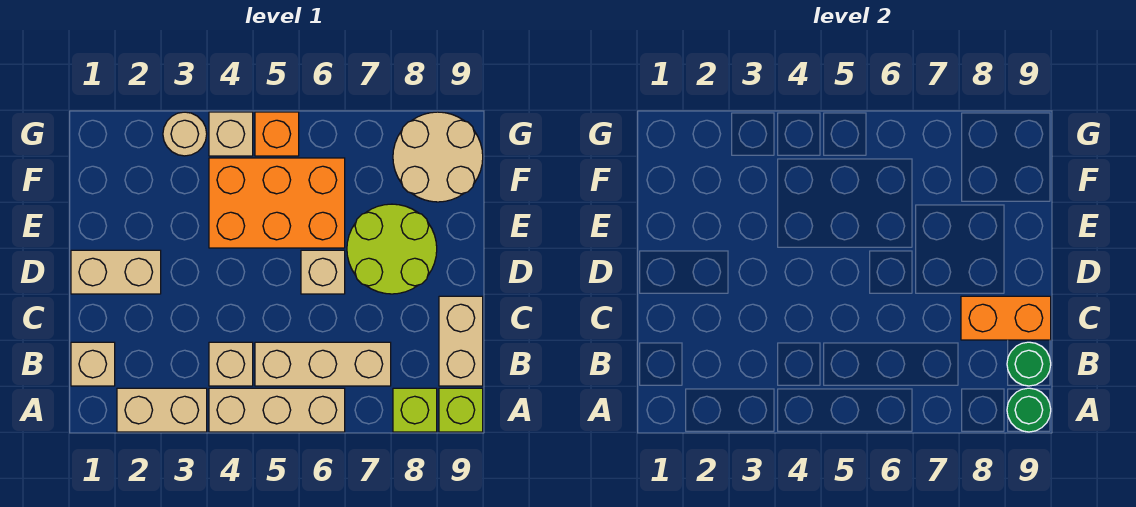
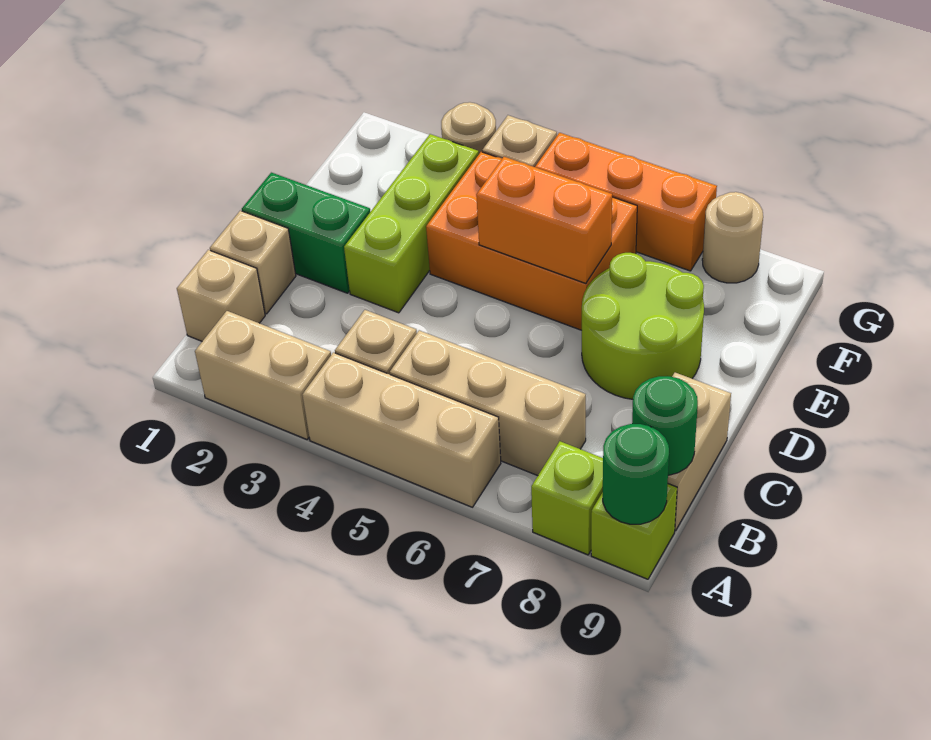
orange brick C8:C9 level 2 -> orange brick E5:E6 level 2
tan brick D1:D2 level 1 -> green brick D1:D2 level 1
none -> lime brick D3:F3 level 1
tan brick D6 level 1 -> tan brick C1 level 1
tan round brick F8:G9 level 1 -> tan round brick G8 level 1
orange brick G5 level 1 -> orange brick G5:G7 level 1

